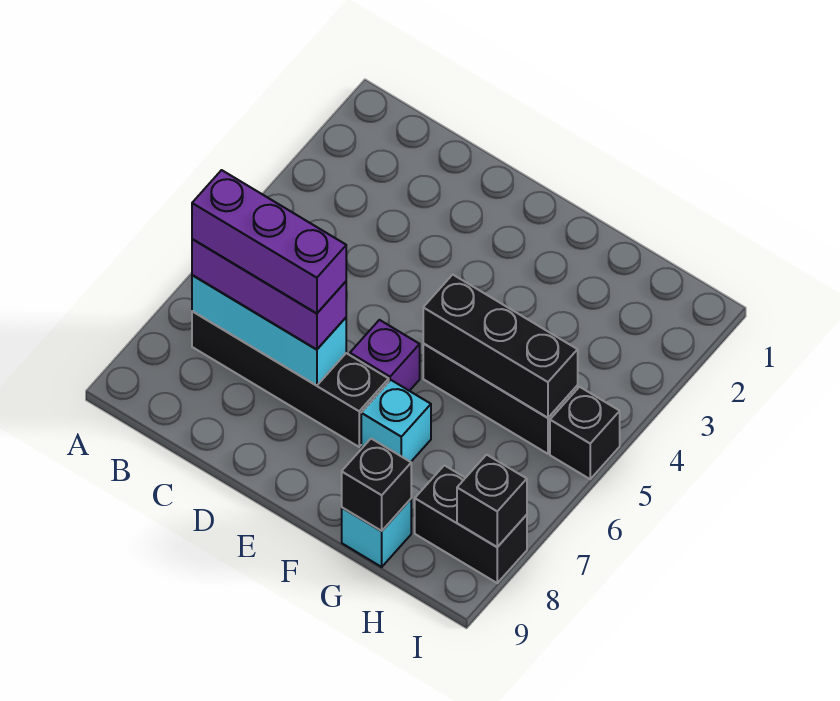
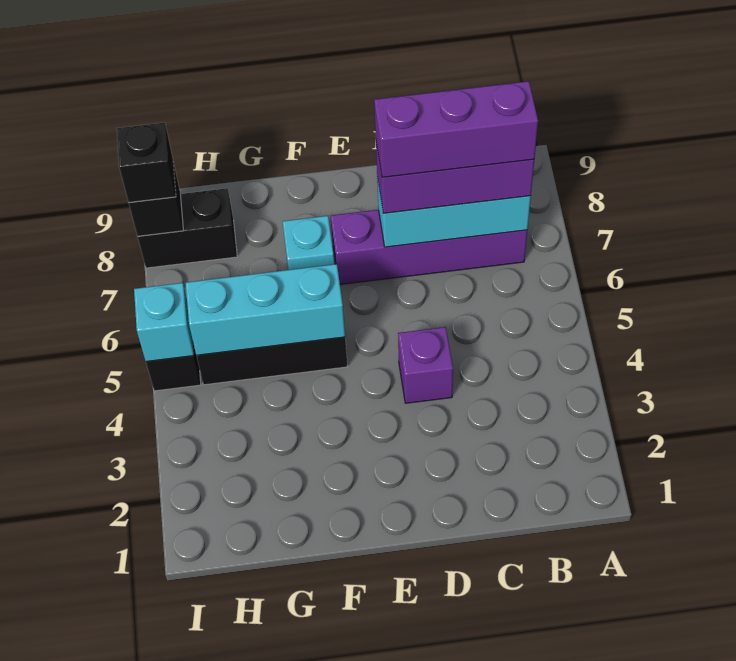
black brick B7:E7 level 1 -> purple brick B7:E7 level 1
purple brick E6 level 1 -> purple brick D4 level 1
black brick F5:H5 level 2 -> cyan brick F5:H5 level 2
cyan brick G9 level 1 -> cyan brick I5 level 2
black brick G9 level 2 -> black brick I8 level 3

